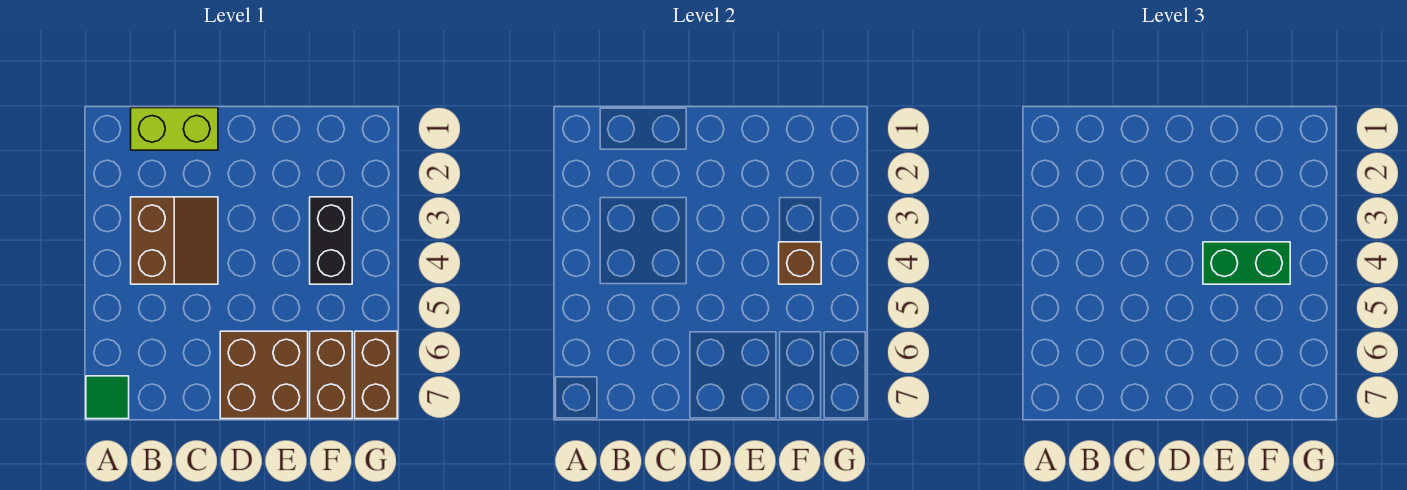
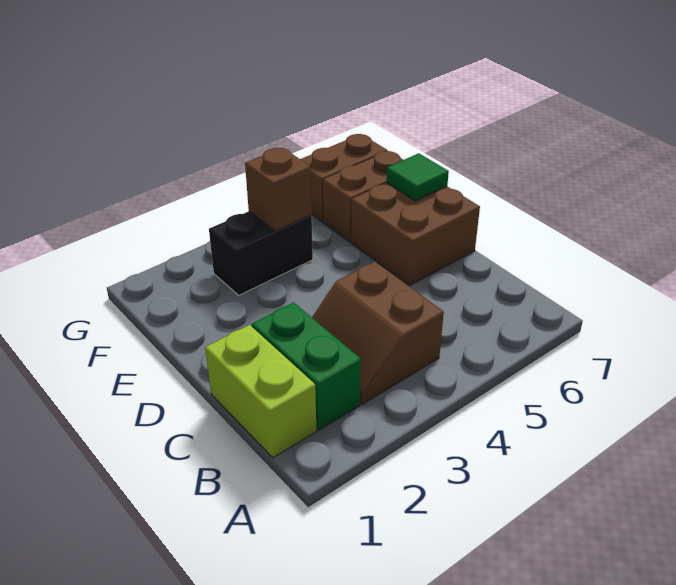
green tile A7 level 1 -> green tile E7 level 2
brown slope B3:C4 level 1 top B -> brown slope B3:C4 level 1 top 4
green brick E4:F4 level 3 -> green brick B2:C2 level 1

